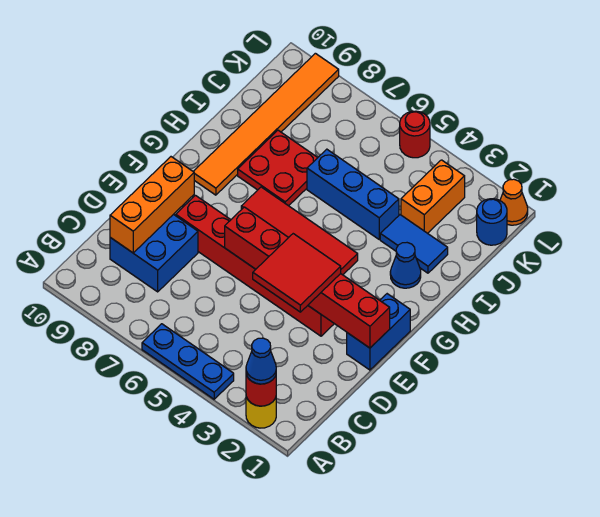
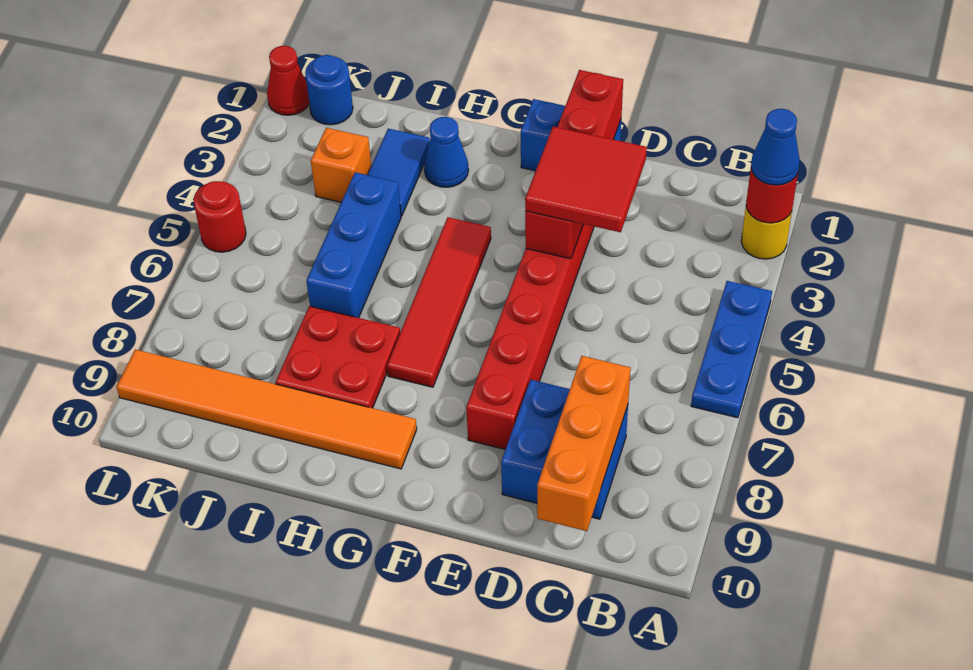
orange brick C9:E9 level 2 -> orange brick C8:C10 level 2
red brick E1:E6 level 2 -> red brick E1:E4 level 2
orange brick J3:K3 level 1 -> orange brick J3 level 1
orange cone L1 level 1 -> red cone L1 level 1

